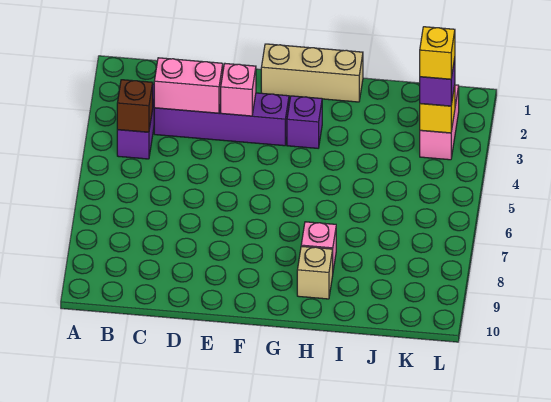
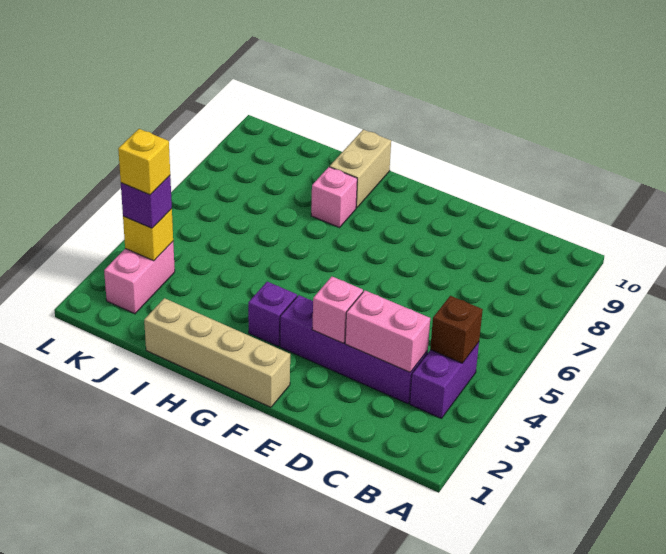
tan brick F1:H1 level 1 -> tan brick F1:I1 level 1
tan brick H9 level 1 -> tan brick H9:H10 level 1

